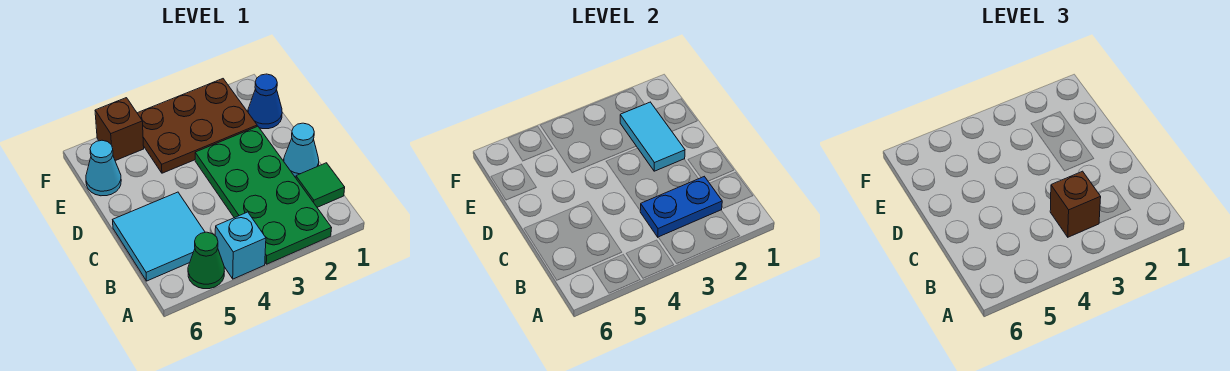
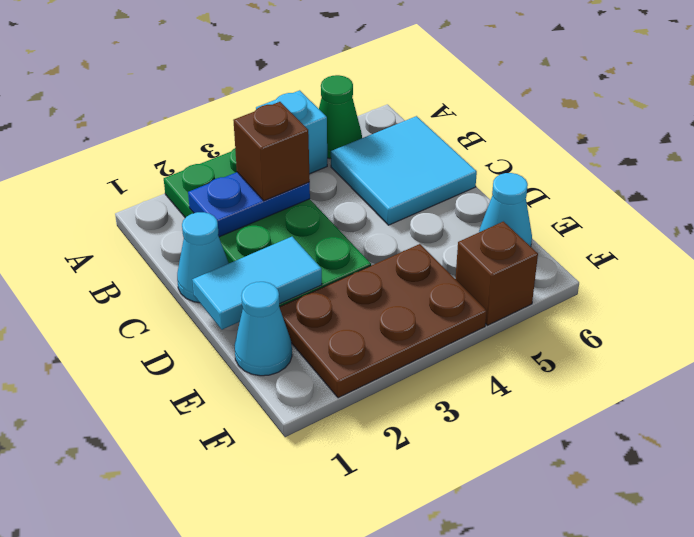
green tile B1 level 1 -> none
cyan tile D2:E2 level 2 -> cyan tile D1:D2 level 2
blue cone E1 level 1 -> cyan cone E1 level 1

